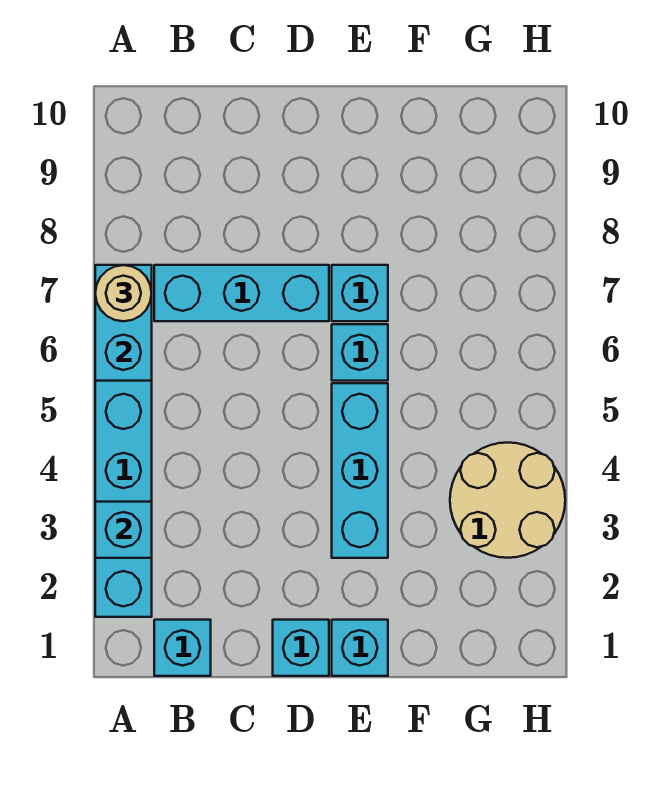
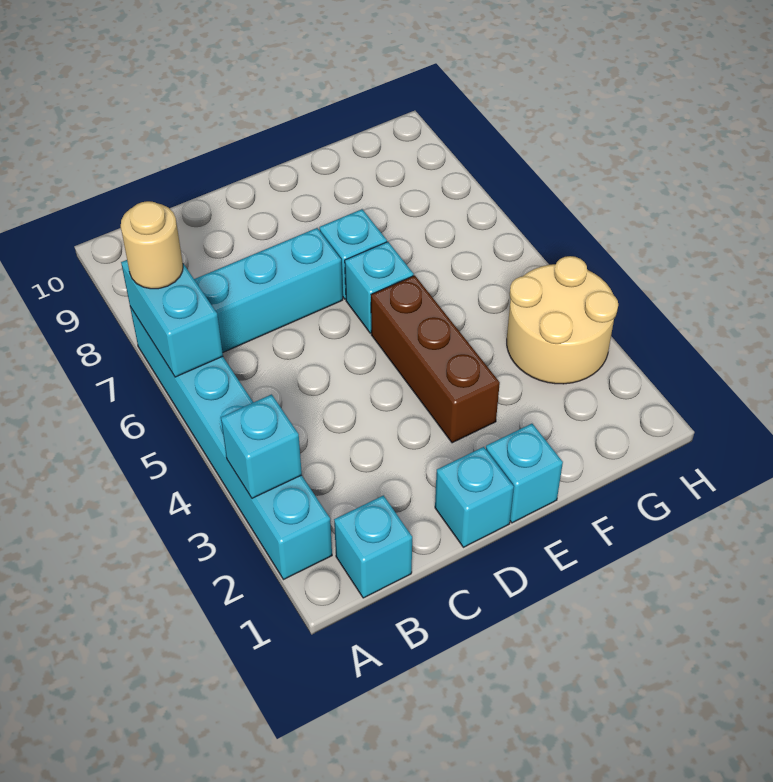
cyan brick E3:E5 level 1 -> brown brick E3:E5 level 1

